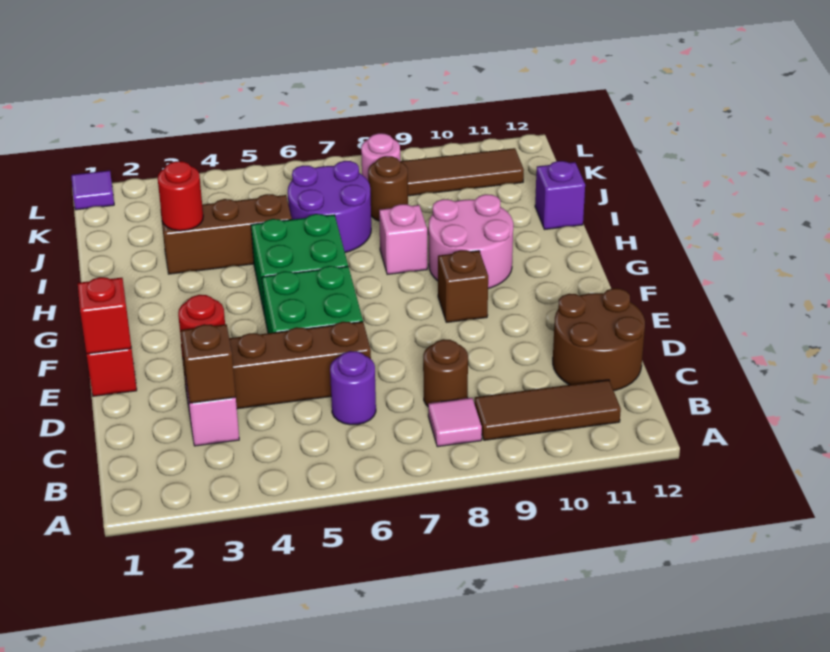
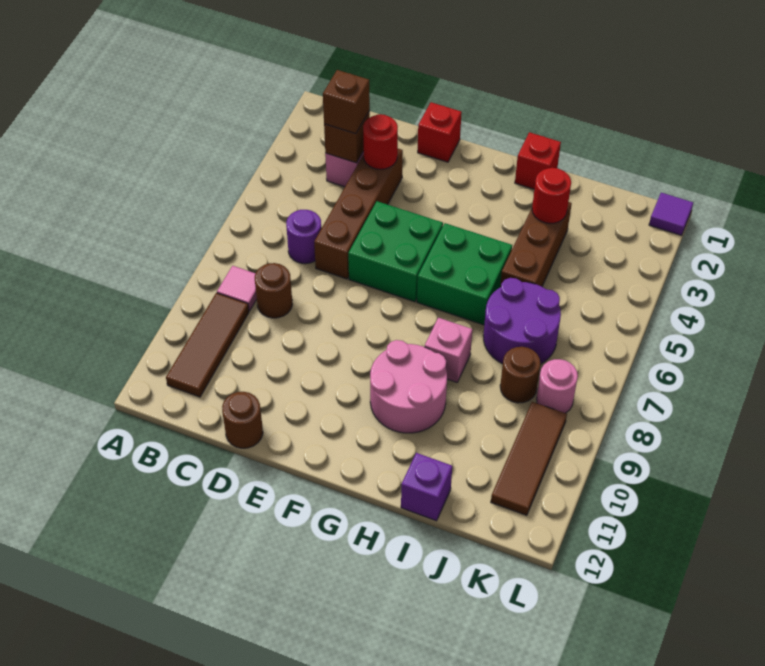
brown round brick C11:D12 level 1 -> brown round brick D12 level 1
red brick E1 level 2 -> red brick H1 level 1
brown brick F9 level 1 -> brown brick C3 level 3

